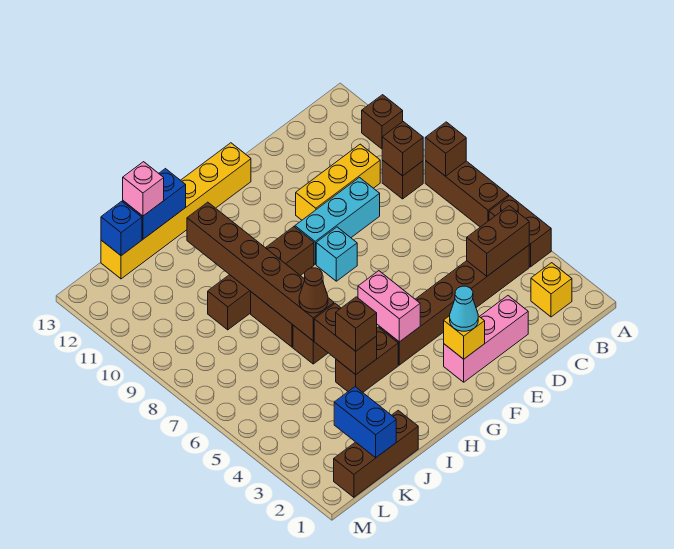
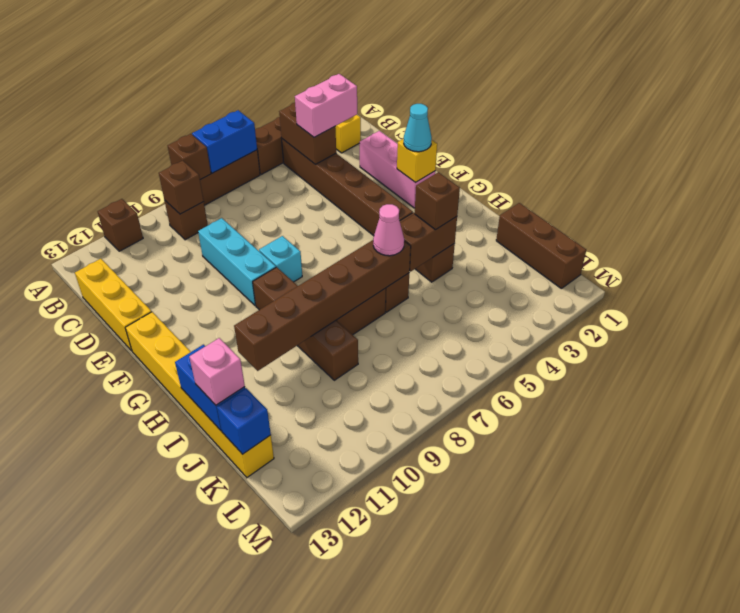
yellow brick C10:E10 level 1 -> yellow brick C13:E13 level 1
pink brick G4:G5 level 2 -> pink brick C3:C4 level 3
brown cone I6 level 3 -> pink cone I6 level 3
blue brick K1:K2 level 2 -> blue brick A6:A7 level 2

